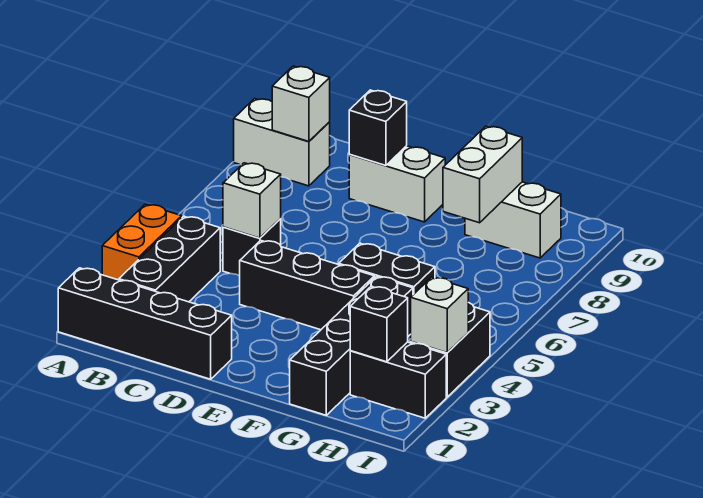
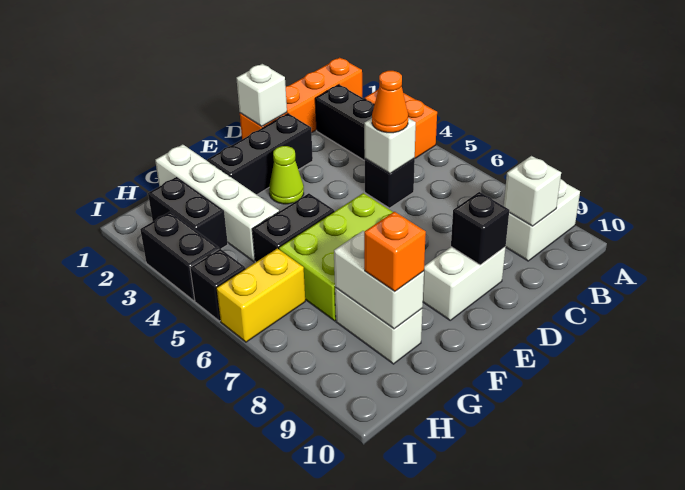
black brick A1:D1 level 1 -> orange brick A1:D1 level 1
none -> orange cone C5 level 3
black brick D4:F4 level 1 -> black brick D2:F2 level 1
none -> lime cone E3 level 1
none -> lime brick E6:G7 level 1
black brick G1:G4 level 1 -> white brick G1:G4 level 1
white brick G9:H9 level 1 -> white brick G8:G9 level 1
none -> orange brick G9 level 3
black brick H2:I2 level 1 -> black brick H2:H3 level 1
black brick H2 level 2 -> black brick I5 level 1
none -> yellow brick H6:I6 level 1
white brick I3 level 2 -> white brick D1 level 2

